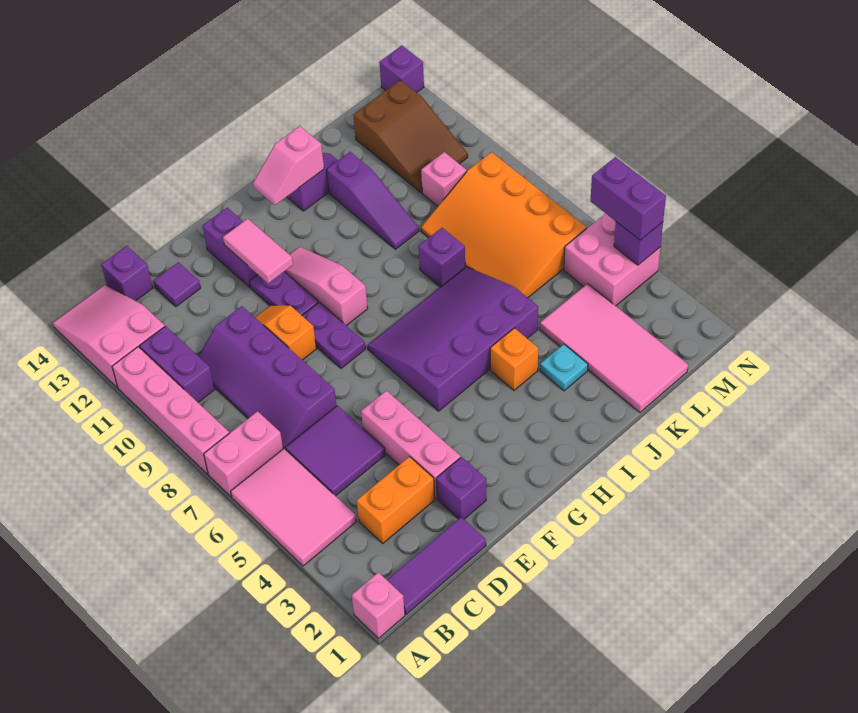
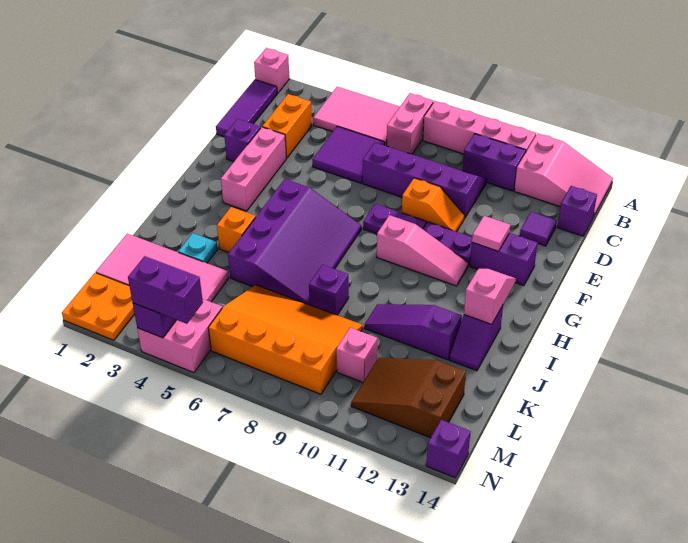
pink brick E3:E5 level 1 -> pink brick E3:G3 level 1
pink tile F11:F12 level 2 -> pink tile F12 level 2
none -> orange plate M1:N2 level 1

